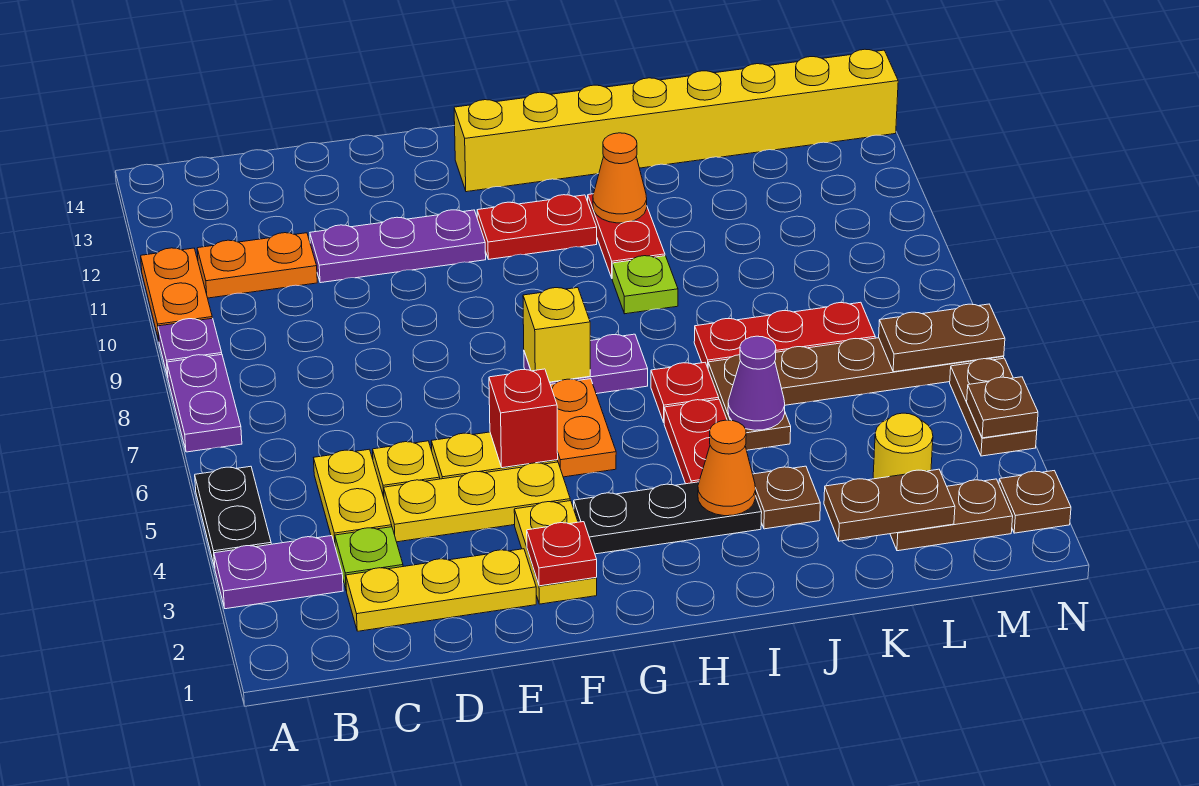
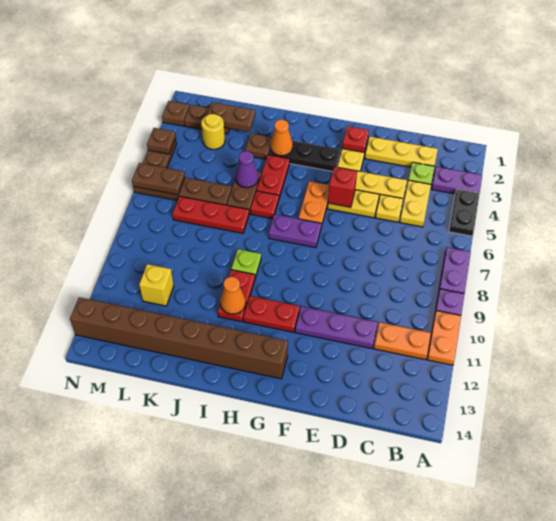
yellow brick G7 level 2 -> yellow brick L11 level 1
yellow brick G13:N13 level 1 -> brown brick G13:N13 level 1

